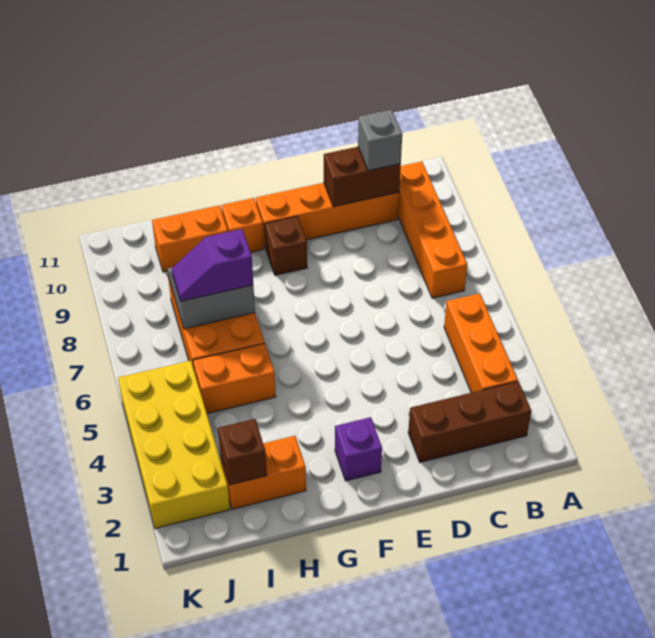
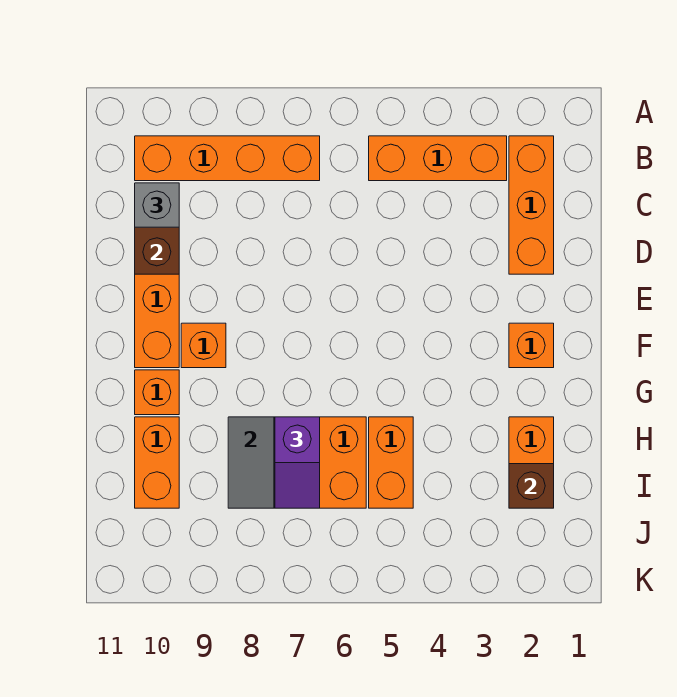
brown brick B2:D2 level 1 -> orange brick B2:D2 level 1
purple brick F2 level 1 -> orange brick F2 level 1
brown brick F9 level 1 -> orange brick F9 level 1
yellow brick J2:K5 level 1 -> none

